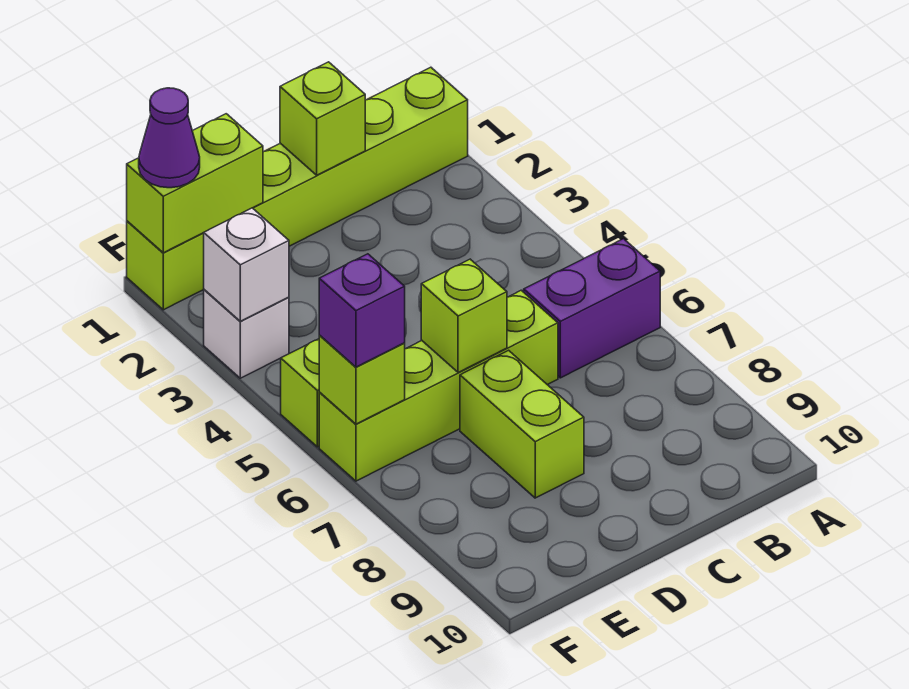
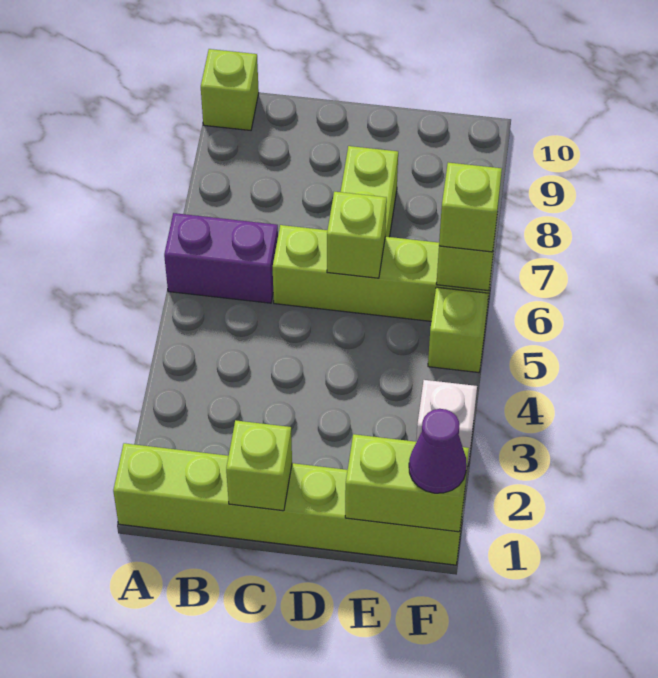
none -> lime brick A10 level 1
white brick F3 level 2 -> none
purple brick F6 level 3 -> lime brick F6 level 3

